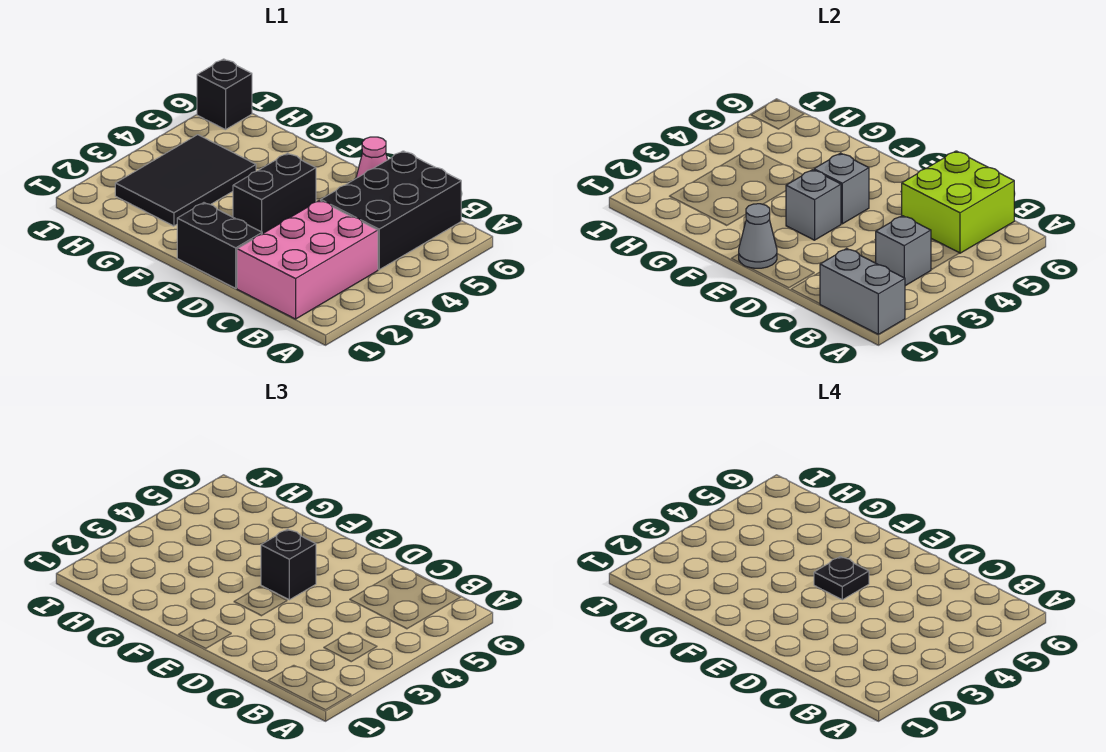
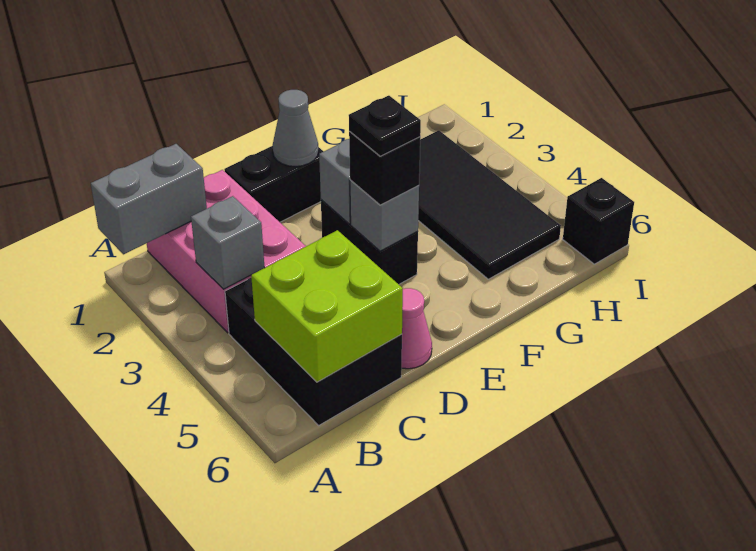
black tile G2:H4 level 1 -> black tile G2:H5 level 1

